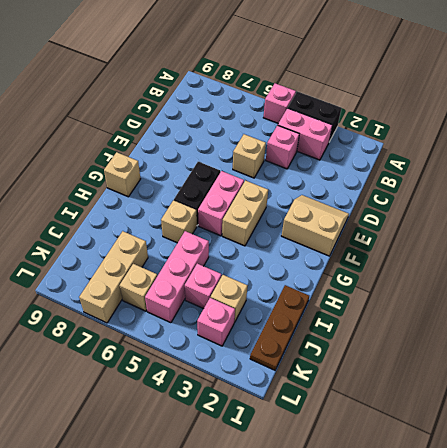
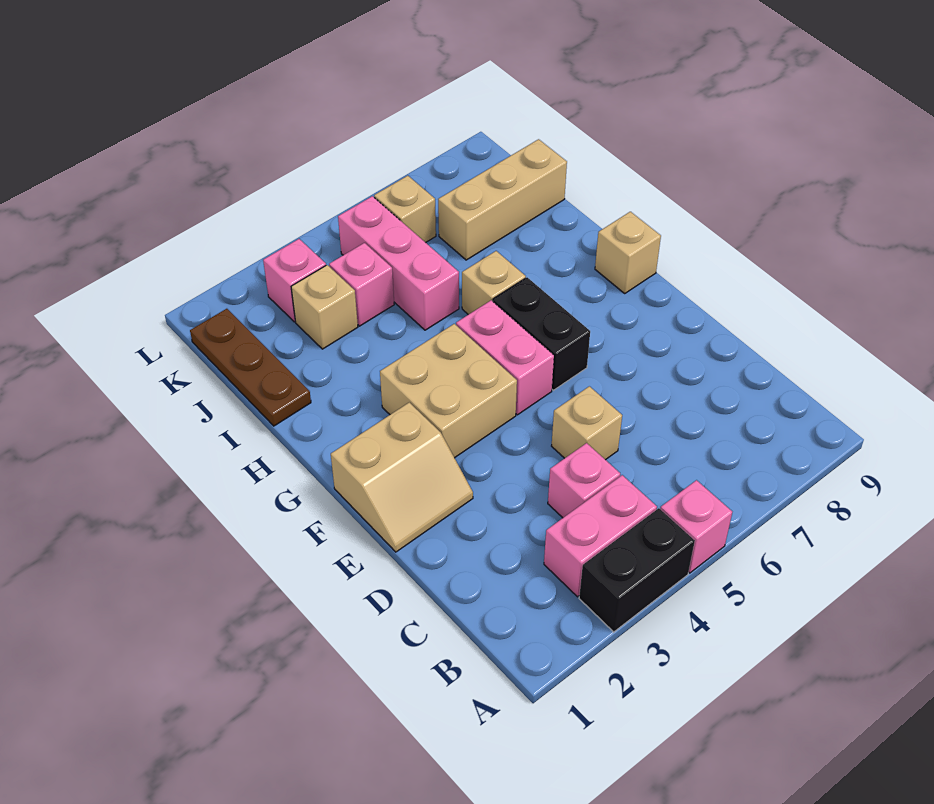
tan brick F4:G4 level 1 -> tan brick F3:G4 level 1
tan brick J7:L7 level 1 -> tan brick J7:J9 level 1

